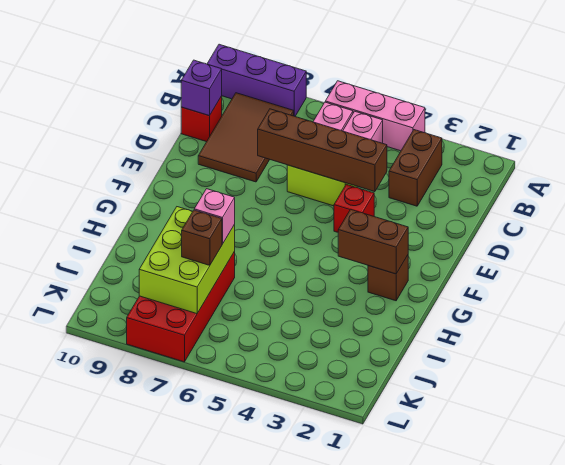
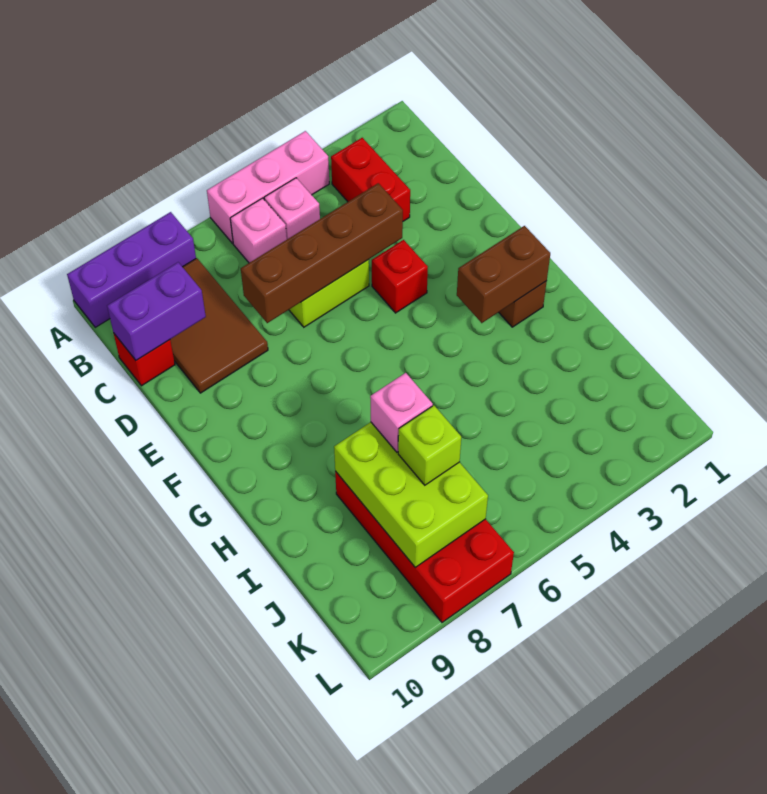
brown brick B3:C3 level 1 -> red brick B3:C3 level 1
purple brick C10 level 2 -> purple brick C9:C10 level 2
brown brick J7 level 3 -> lime brick J7 level 3

